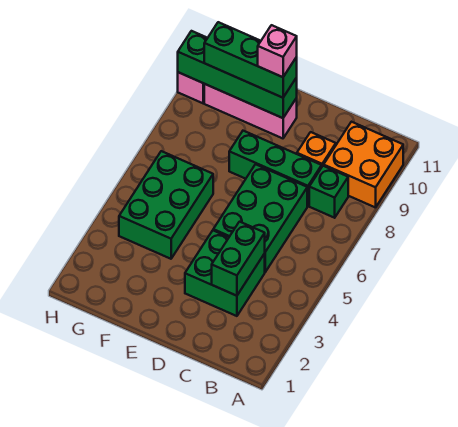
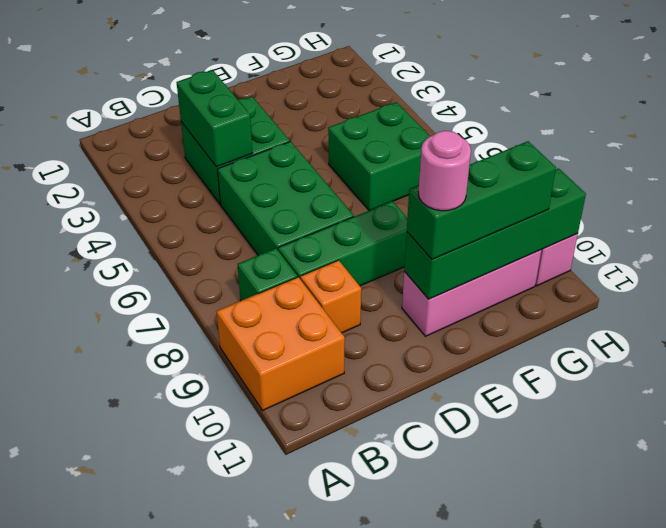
pink brick E10 level 4 -> pink round brick E10 level 4
green brick F4:G6 level 1 -> green brick F5:G6 level 1

